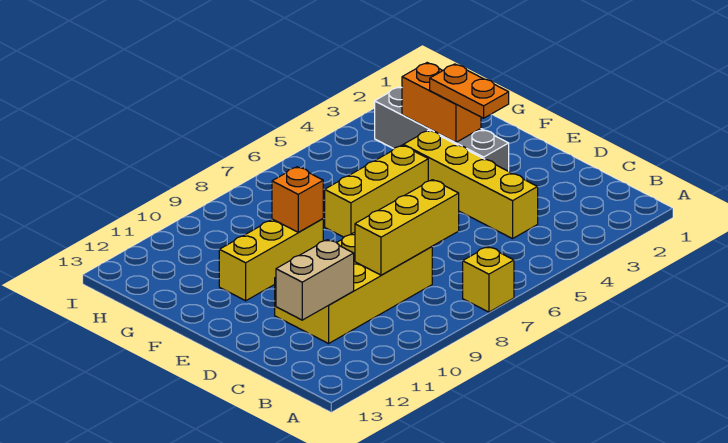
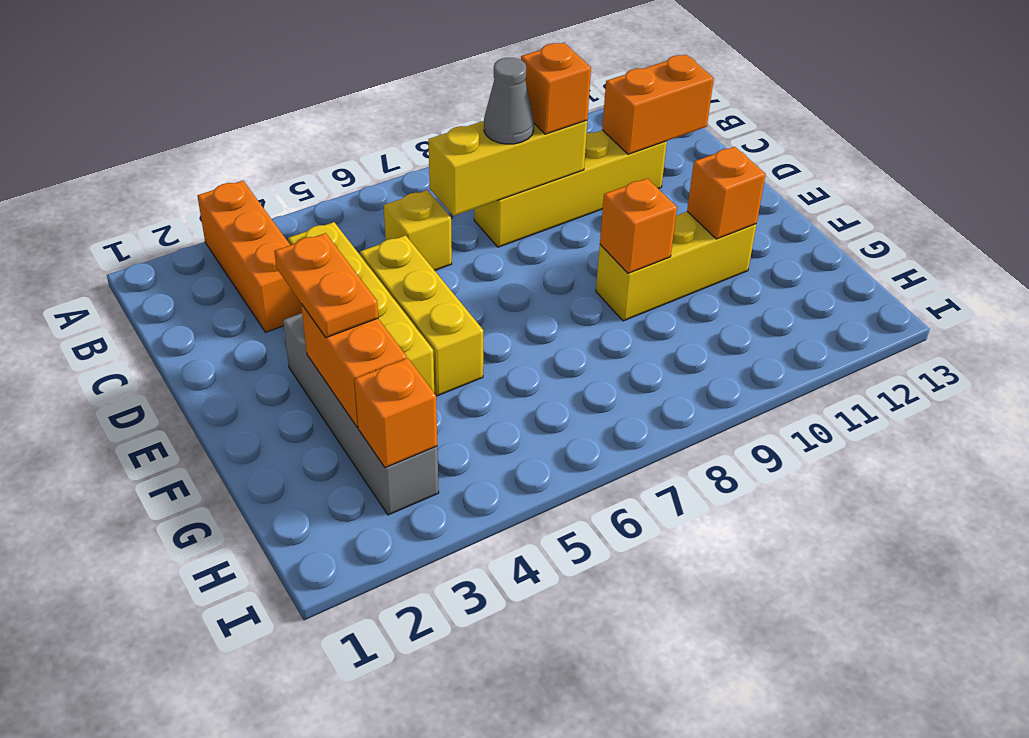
none -> orange brick A3:C3 level 1
yellow brick A7 level 1 -> yellow brick C6 level 1
yellow brick C8:D11 level 1 -> yellow brick C8:C11 level 1
none -> grey cone C8 level 3
none -> orange brick C9 level 3
tan brick C11:C12 level 2 -> orange brick C11:C12 level 2
yellow brick F5:F7 level 1 -> yellow brick D5:F5 level 1
none -> orange brick F11 level 2
none -> orange brick H3 level 2

